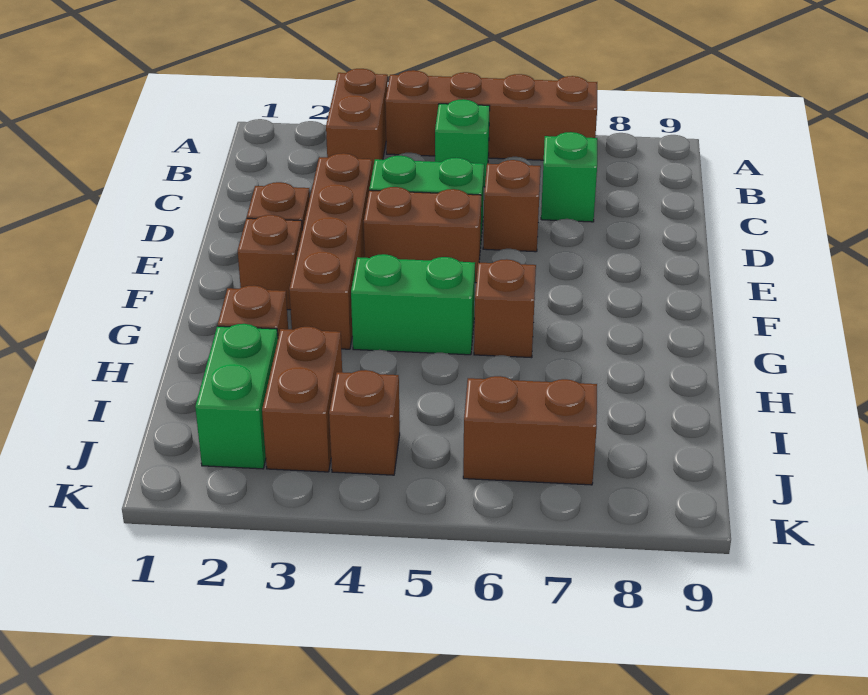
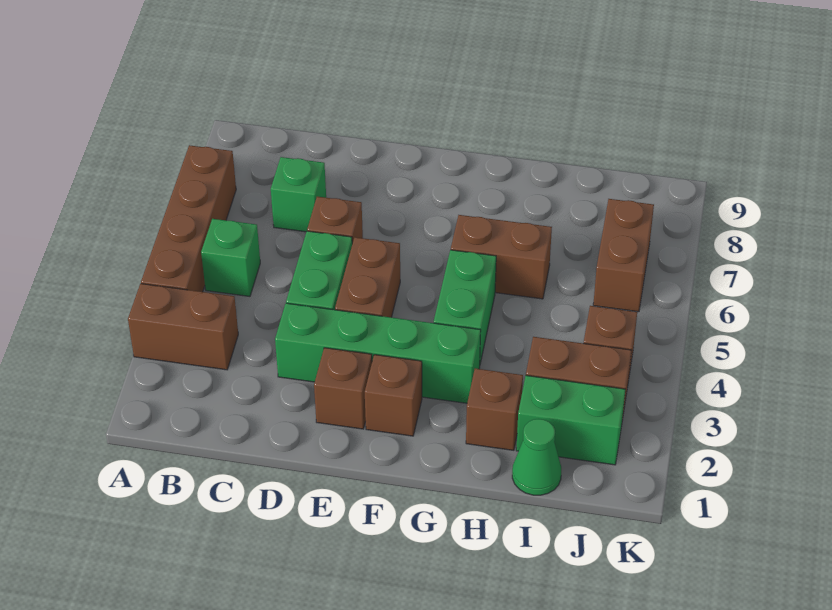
brown brick D3:G3 level 1 -> green brick D3:G3 level 1
brown brick G6 level 1 -> brown brick G6:H6 level 1
none -> green cone I1 level 1

